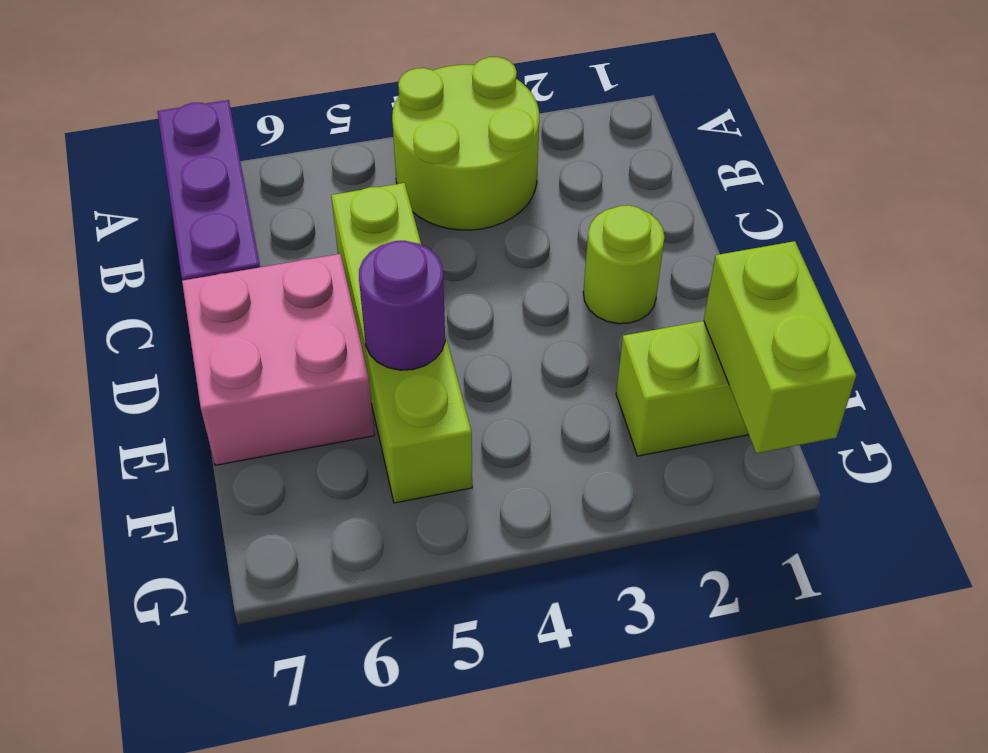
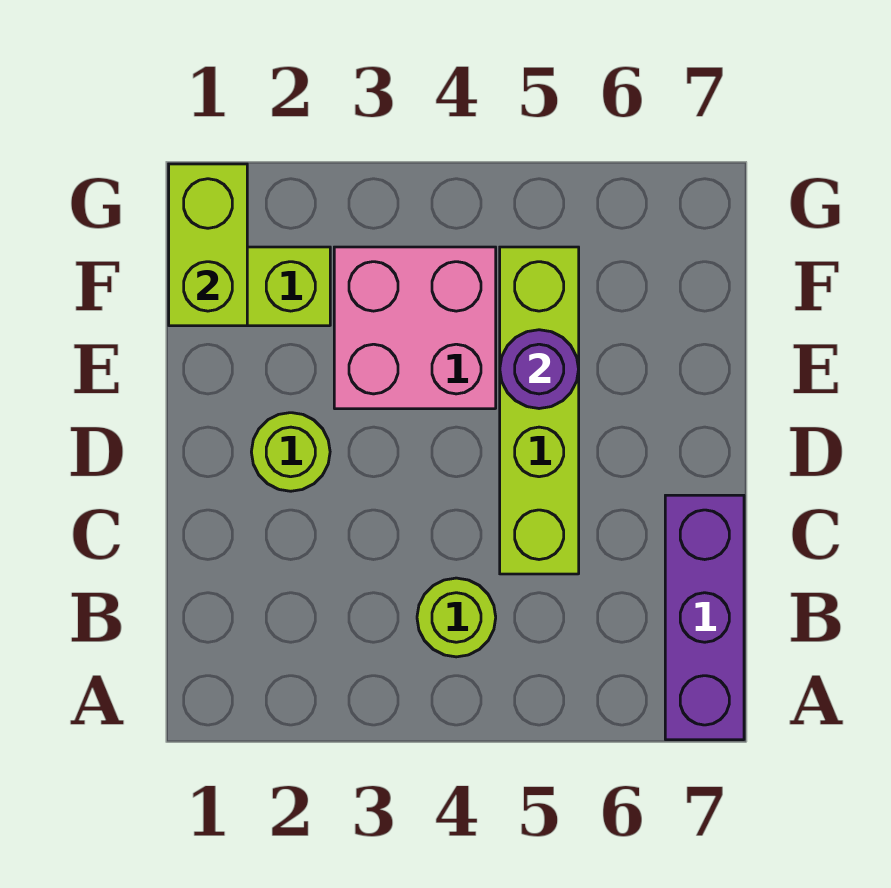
lime round brick A3:B4 level 1 -> lime round brick B4 level 1
pink brick D6:E7 level 1 -> pink brick E3:F4 level 1

